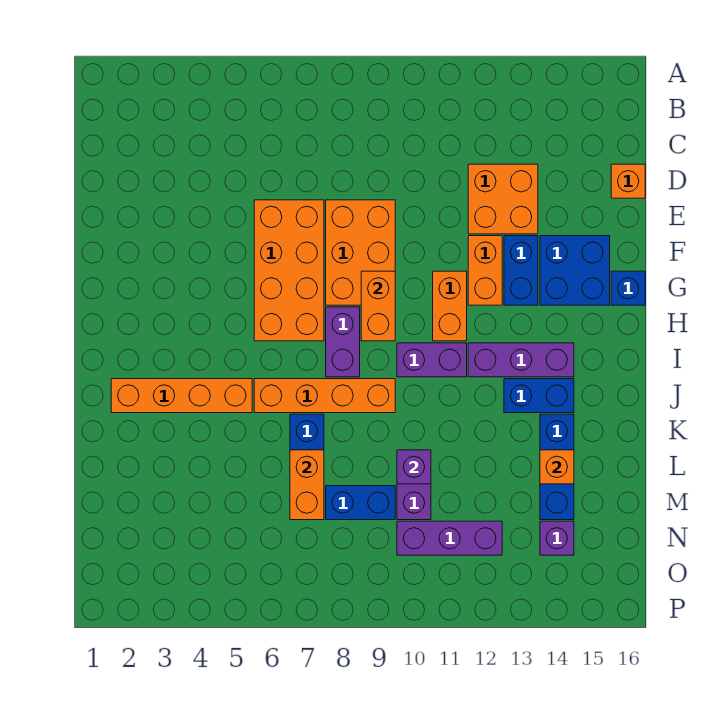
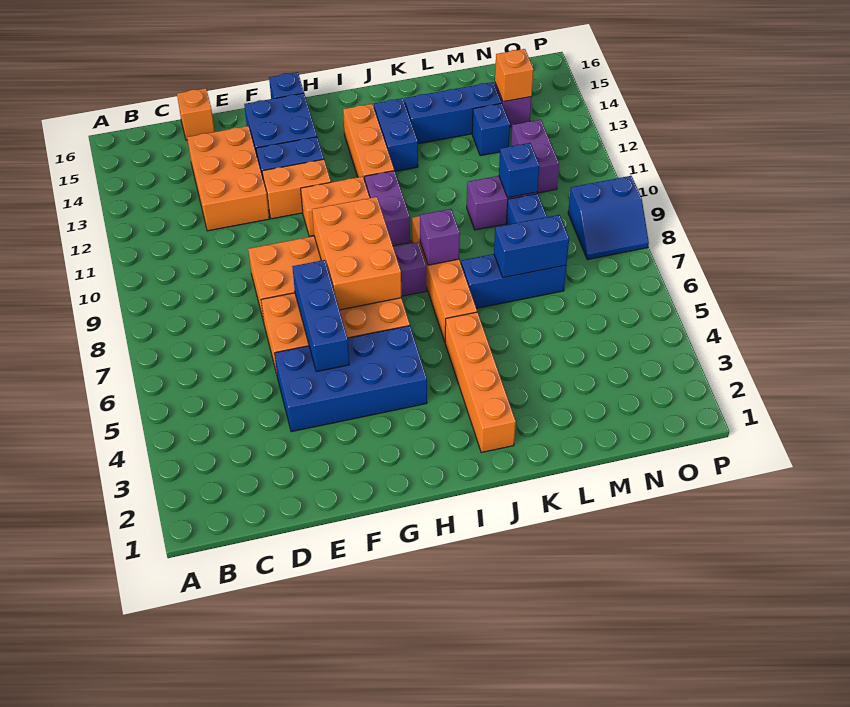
orange brick D12:E13 level 1 -> orange brick D12:E14 level 1
none -> blue brick E4:H5 level 1
none -> blue brick F5:F7 level 2
orange brick G9:H9 level 2 -> orange brick G7:H9 level 2
purple brick I12:I14 level 1 -> orange brick I12:I14 level 1
orange brick L7:M7 level 2 -> blue brick L7:M7 level 2
purple brick L10 level 2 -> purple brick J8 level 2
orange brick L14 level 2 -> orange brick N14 level 2
none -> blue brick M10 level 2
none -> blue brick M13 level 1
purple brick N10:N12 level 1 -> purple brick N11:N12 level 1
none -> blue slope O8:P9 level 1 top 9

